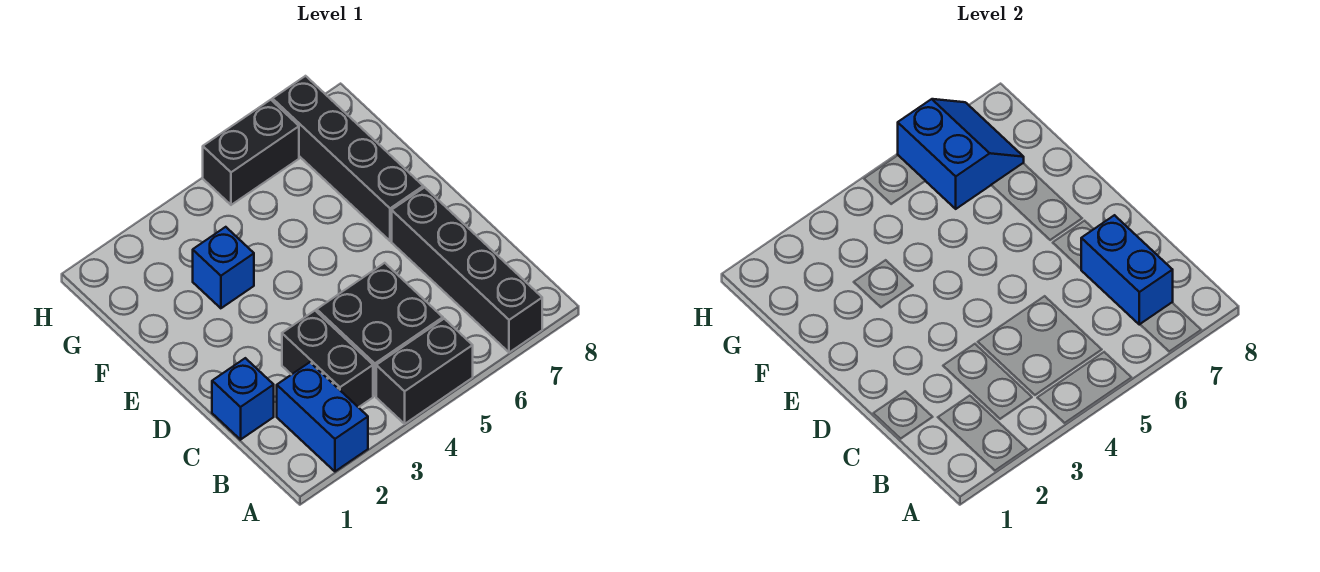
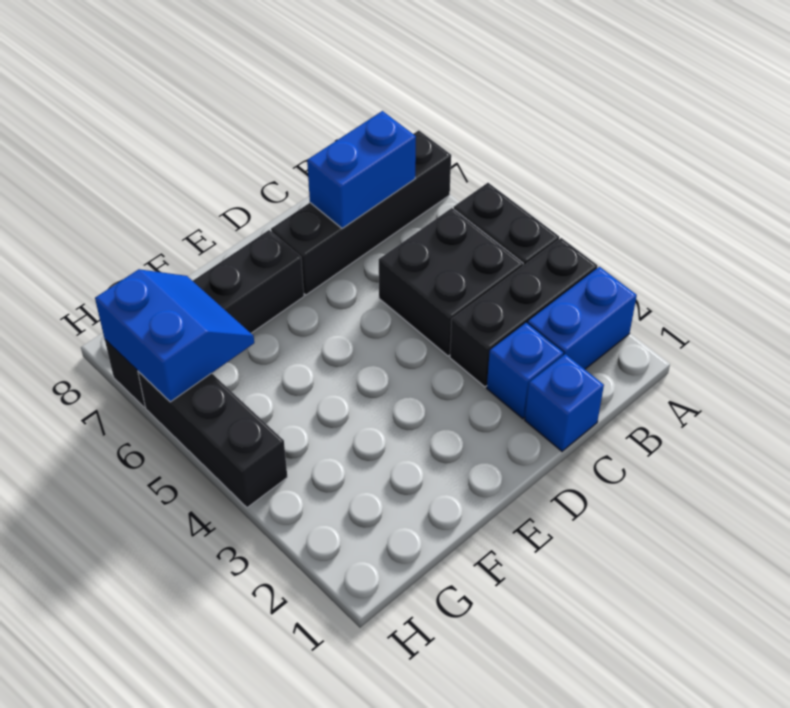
black brick B3:C3 level 1 -> black brick A3:C3 level 1
blue brick F3 level 1 -> blue brick C2 level 1
blue slope G6:H7 level 2 top 6 -> blue slope G6:H7 level 2 top H
black brick H5:H6 level 1 -> black brick H4:H6 level 1

